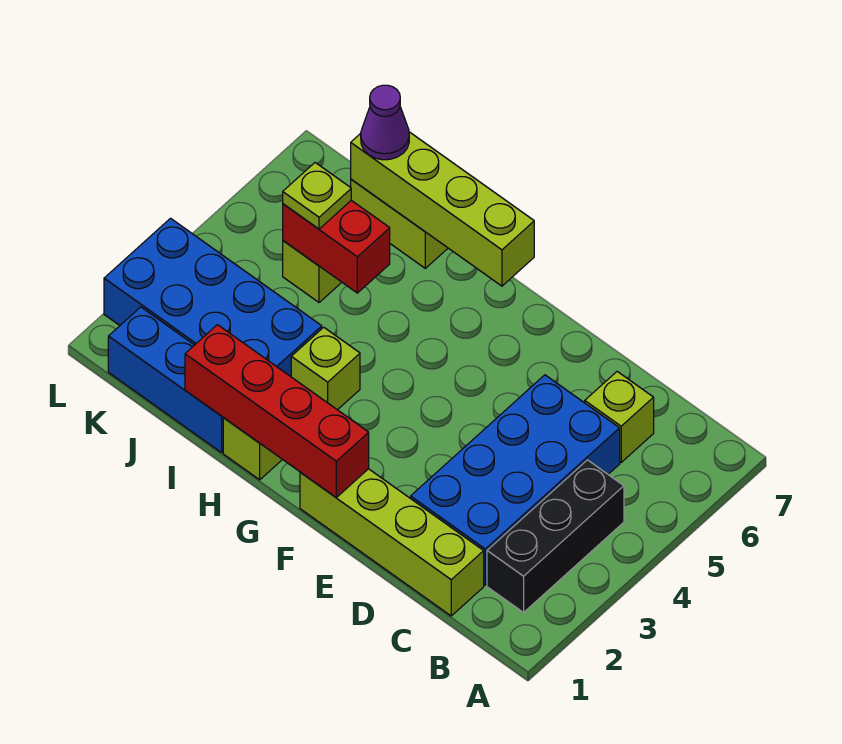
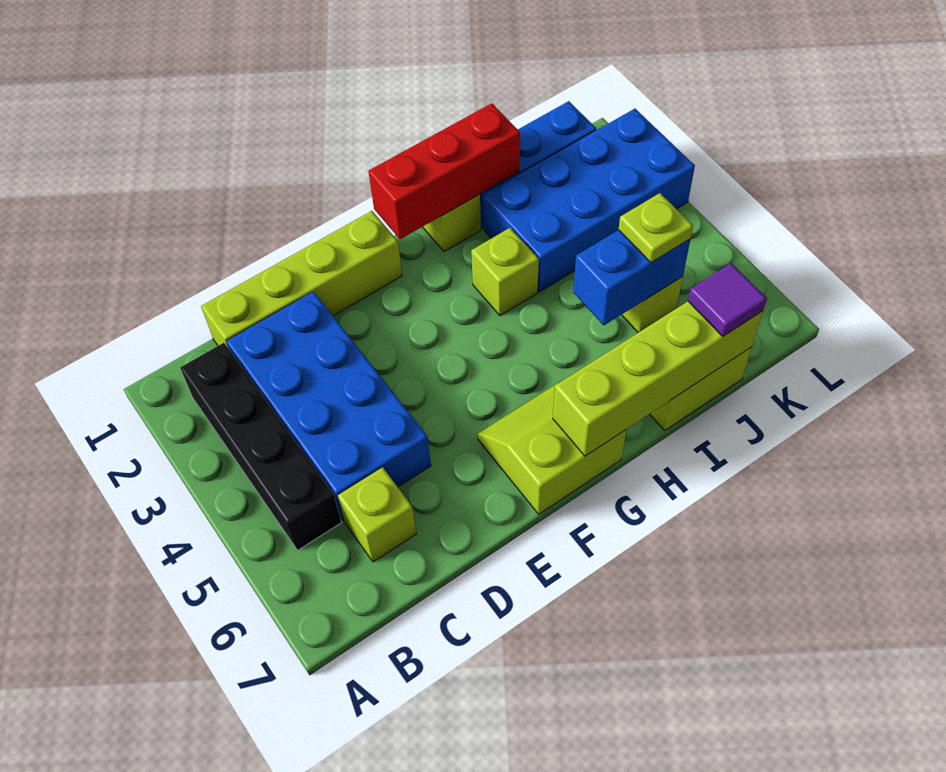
black brick B2:B4 level 1 -> black brick B2:B5 level 1
red brick F1:I1 level 2 -> red brick G1:I1 level 2
none -> lime slope F6:G7 level 1 top 7
red brick I5:J5 level 2 -> blue brick I5:J5 level 2
purple cone J7 level 3 -> purple tile J7 level 3

